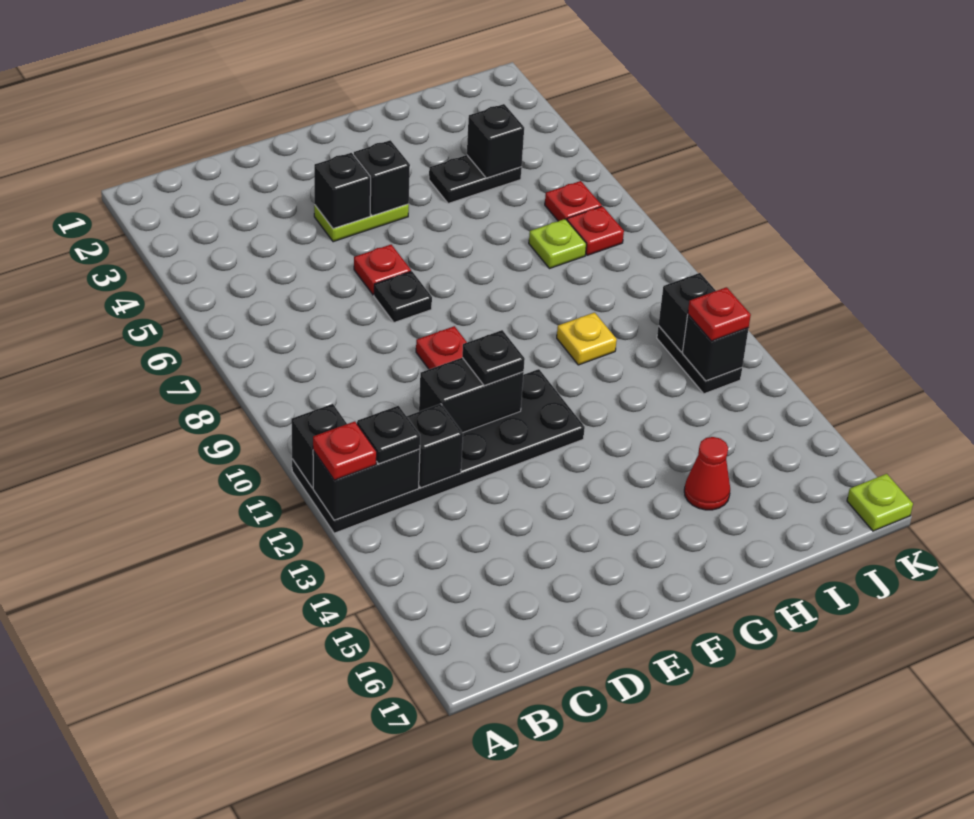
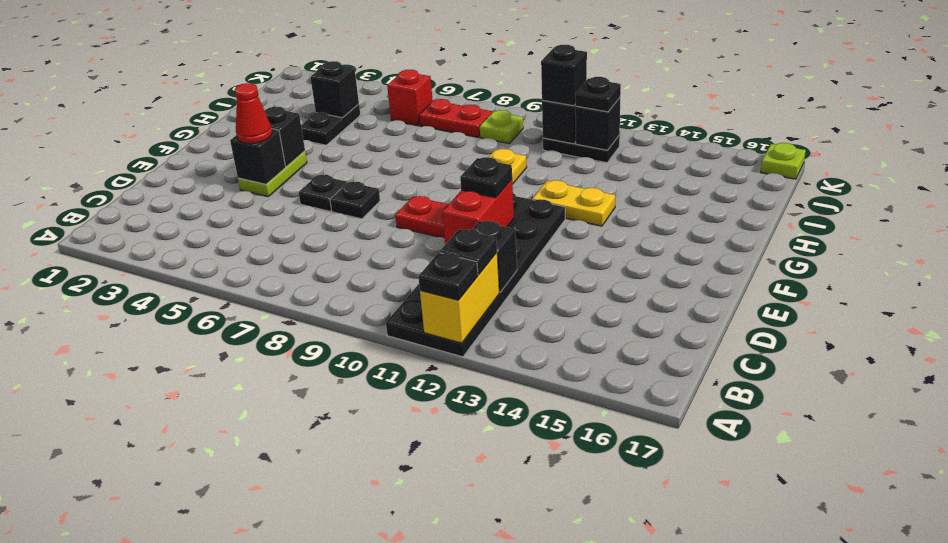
black brick A11 level 2 -> black brick J11 level 3
black brick A12:B12 level 2 -> yellow brick A12:B12 level 2
red plate A12 level 3 -> black plate A12 level 3
black brick D11:E11 level 2 -> red brick D11:E11 level 2
red plate E6 level 1 -> black plate E6 level 1
none -> yellow plate G12:G13 level 1
red cone H15 level 1 -> red cone E4 level 3
lime plate I7 level 1 -> lime plate J9 level 1
red plate J6 level 1 -> red brick J6 level 1
red plate J7 level 1 -> red plate J7:J8 level 1
red plate J12 level 3 -> black plate J12 level 3

